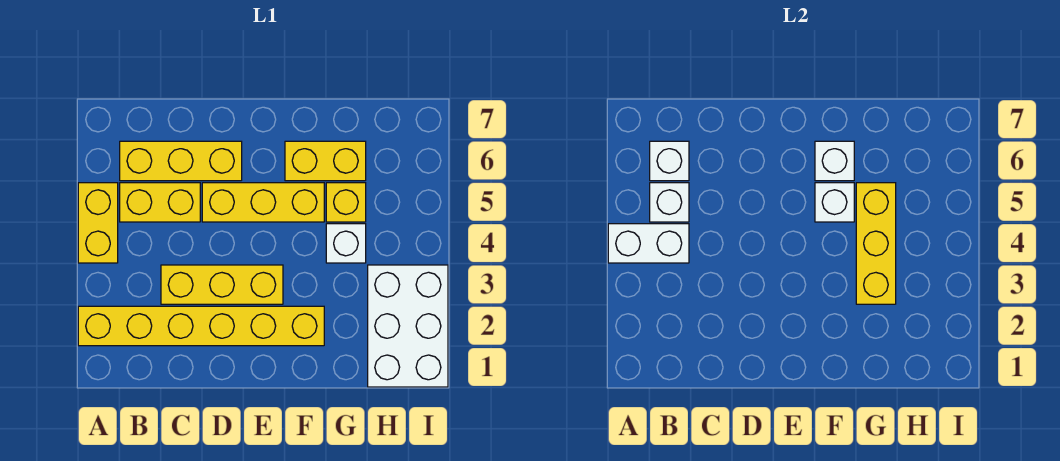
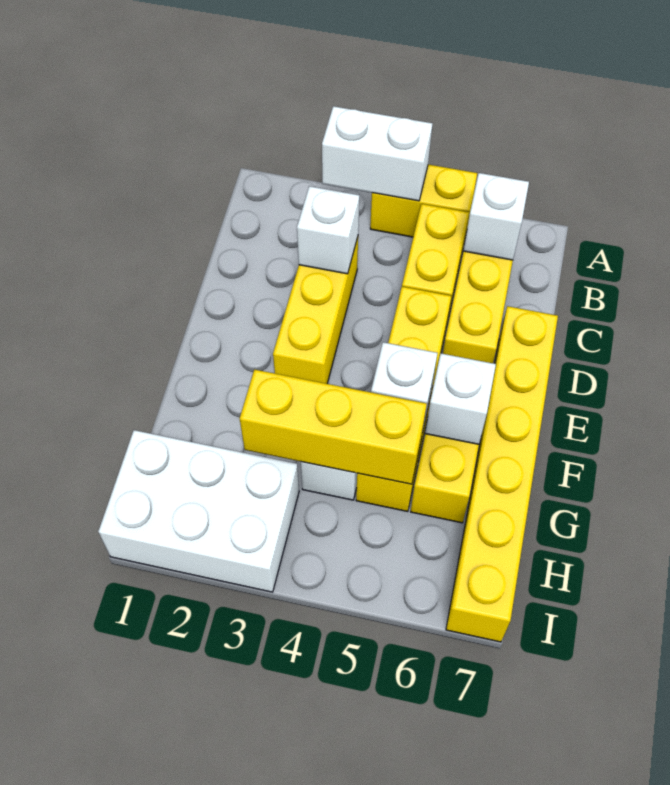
yellow brick A2:F2 level 1 -> yellow brick D7:I7 level 1
white brick A4:B4 level 2 -> white brick A3:A4 level 2
white brick B5 level 2 -> white brick C3 level 2

